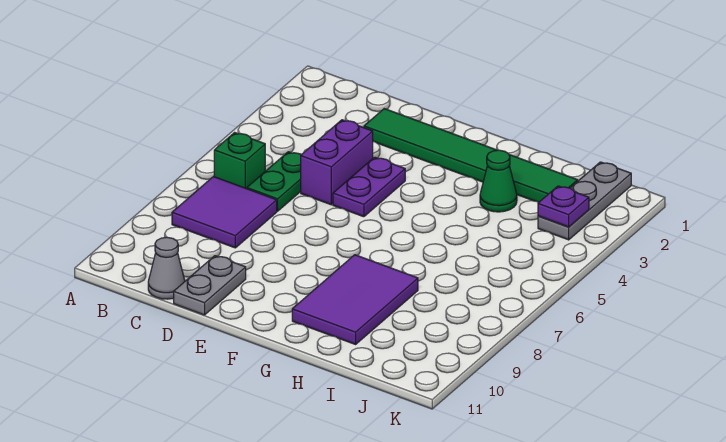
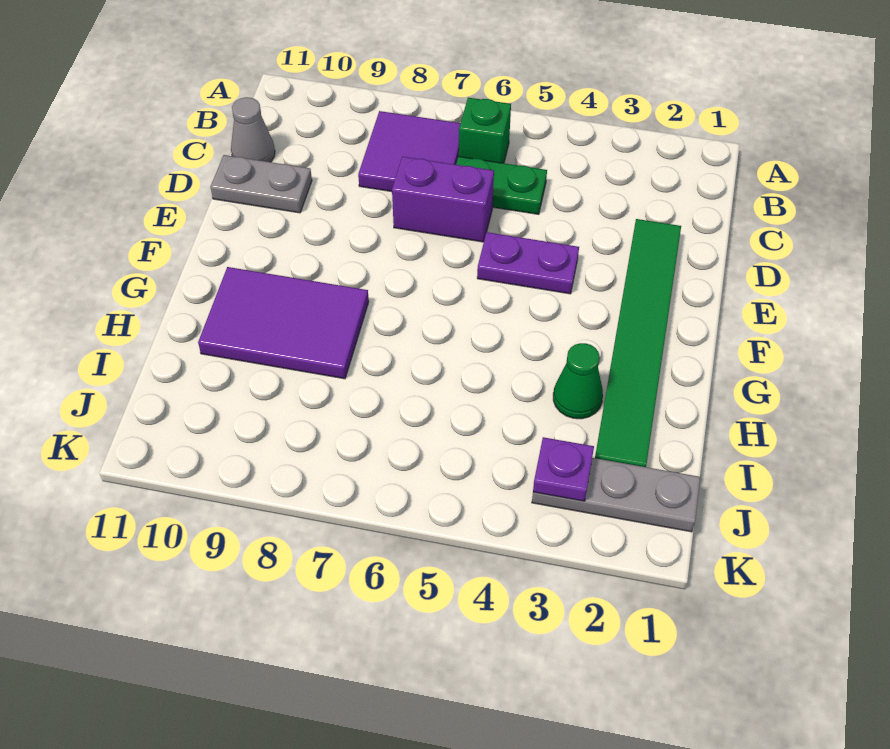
purple brick D4:D5 level 1 -> purple brick D6:D7 level 1

